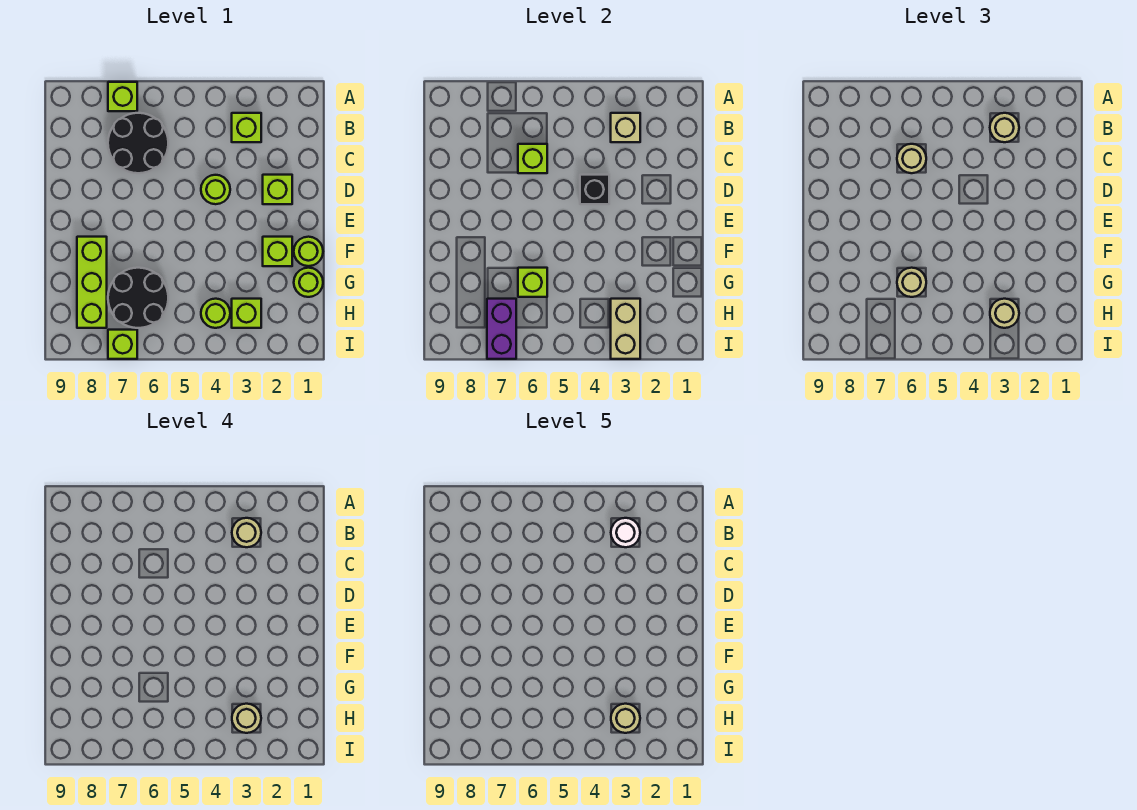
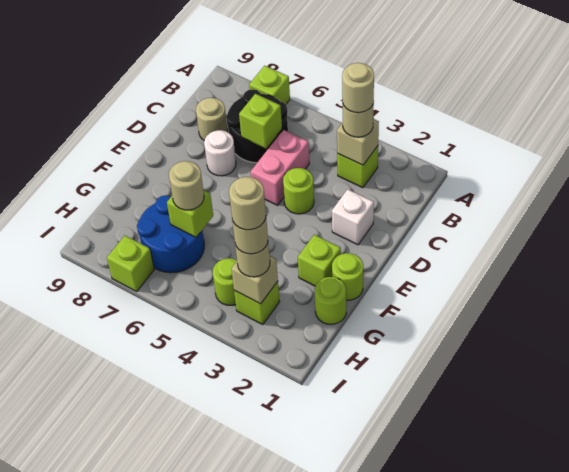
white round brick B3 level 5 -> white round brick D7 level 1
none -> pink brick C5:D5 level 1
tan round brick C6 level 3 -> tan round brick C8 level 1
lime brick D2 level 1 -> white brick D2 level 1
black brick D4 level 2 -> none
lime brick F8:H8 level 1 -> none
black round brick G6:H7 level 1 -> blue round brick G6:H7 level 1
tan brick H3:I3 level 2 -> tan brick H3 level 2
purple brick H7:I7 level 2 -> none

